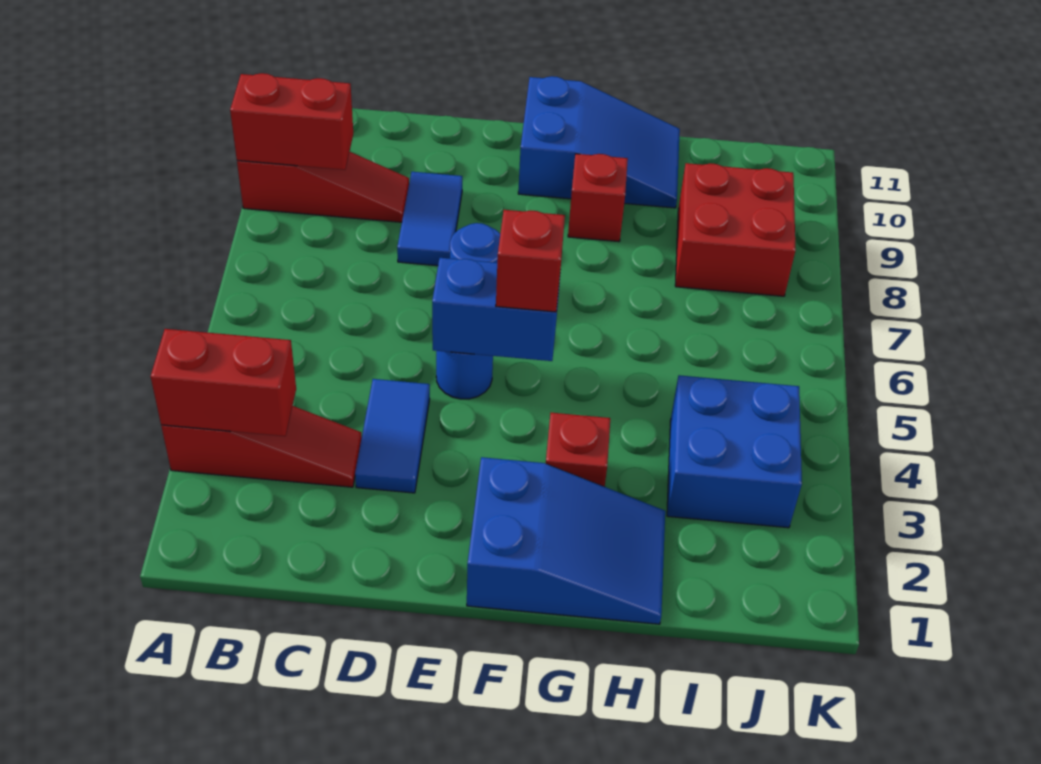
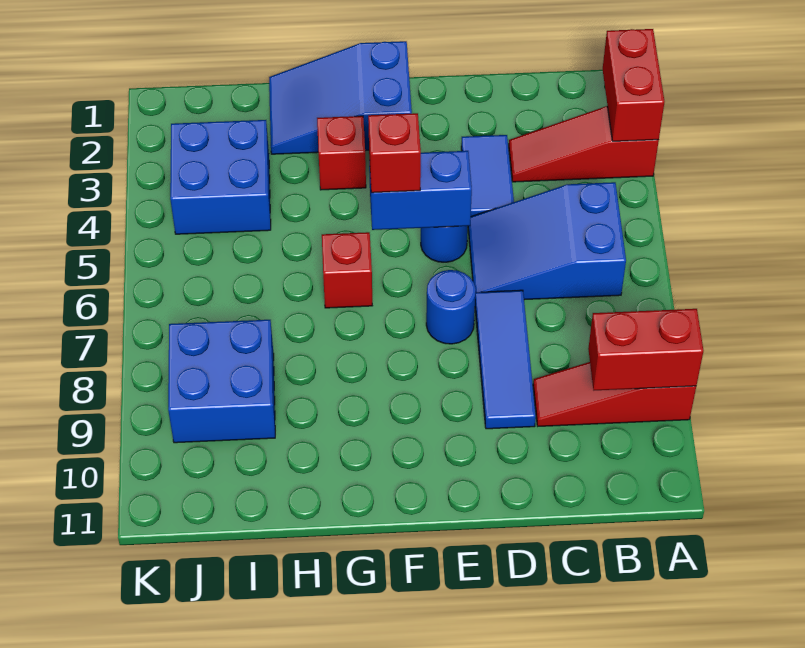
red brick A3:B3 level 2 -> red brick A2:A3 level 2
blue tile D8:D9 level 1 -> blue tile D7:D9 level 1
blue slope F10:H11 level 1 top F -> blue slope B5:D6 level 1 top B
red brick G9 level 1 -> red brick G6 level 1
red brick I8:J9 level 1 -> blue brick I8:J9 level 1

